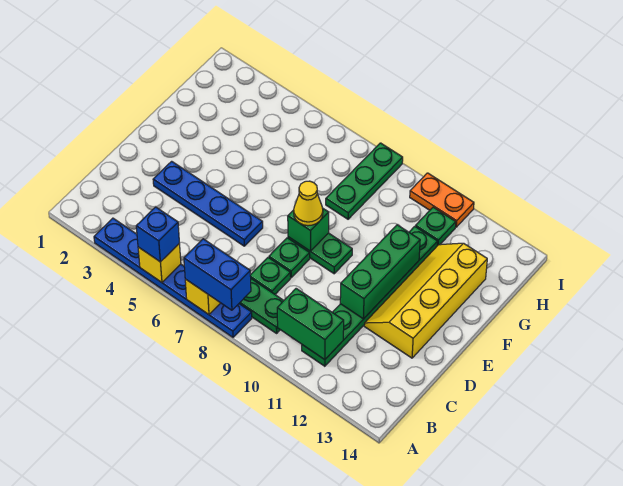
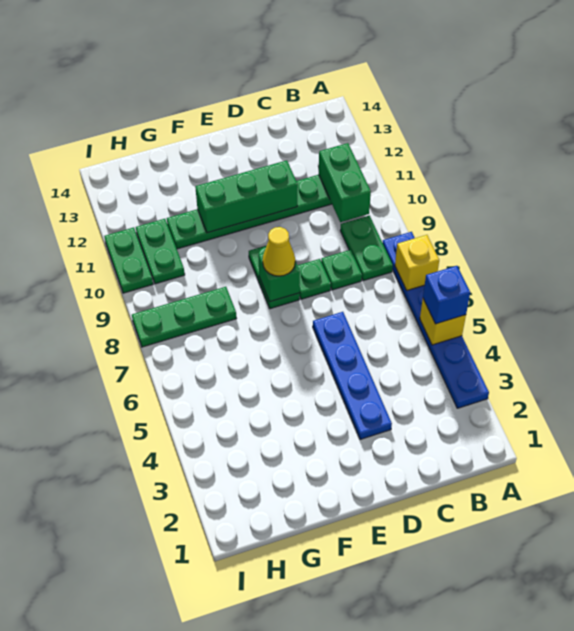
blue brick A7:A8 level 3 -> none
yellow slope D12:G13 level 1 top 13 -> none
green plate H11 level 1 -> green plate H10:H11 level 1
orange plate I10:I11 level 1 -> green plate I10:I11 level 1

